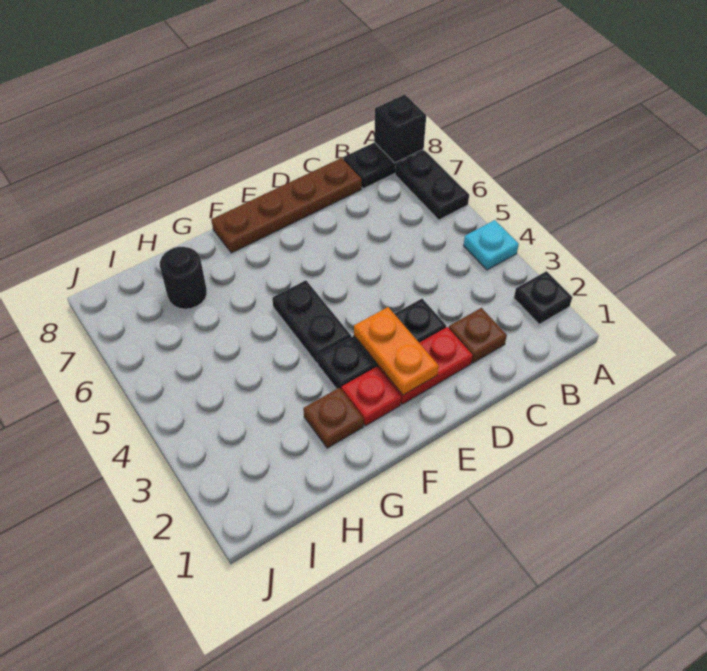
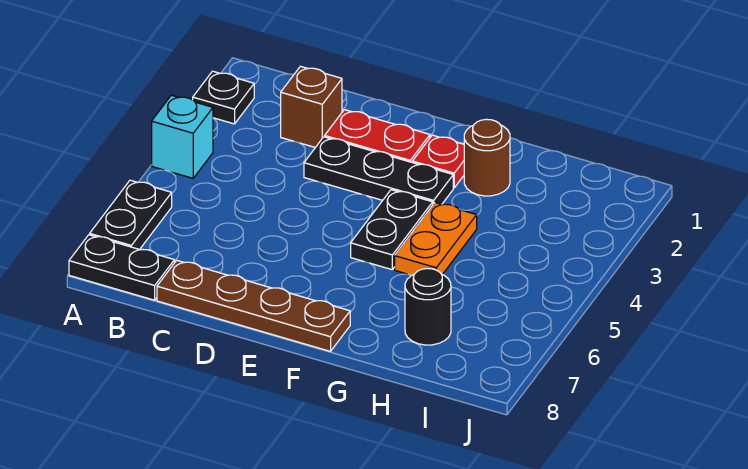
cyan plate A4 level 1 -> cyan brick A4 level 1
black brick A8 level 2 -> none
brown plate C2 level 1 -> brown brick C2 level 1
orange plate E2:E3 level 2 -> orange plate G4:G5 level 1
brown plate G2 level 1 -> brown round brick G2 level 1

